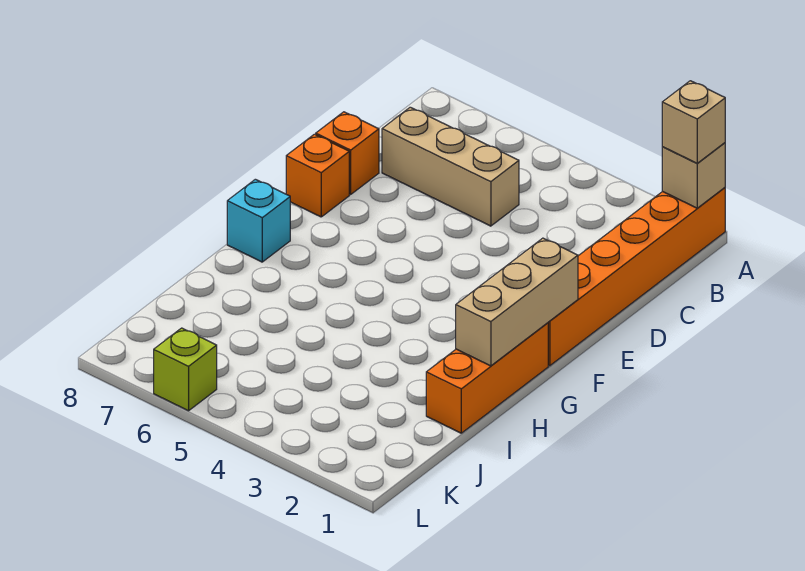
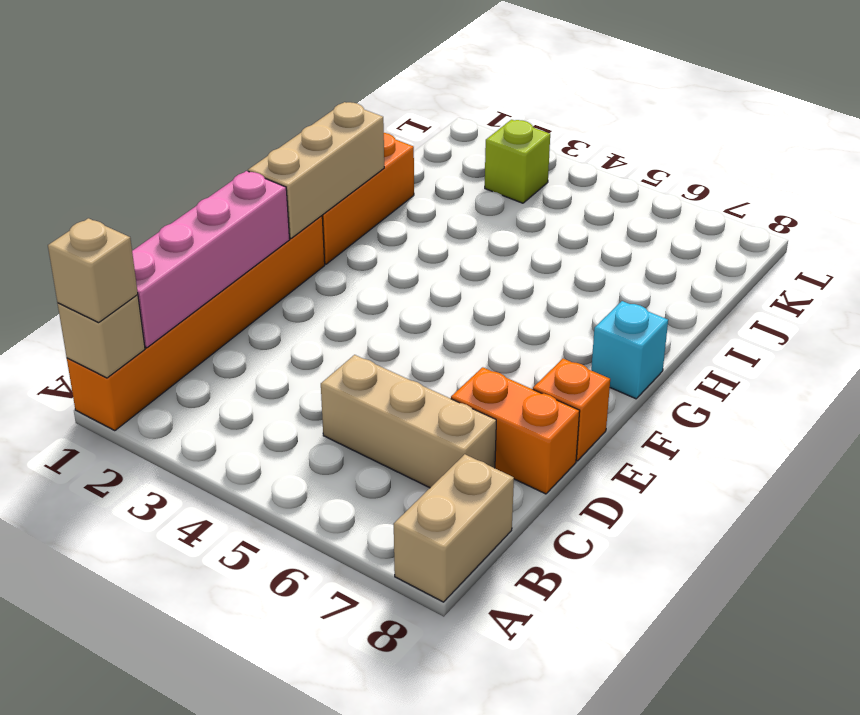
none -> tan brick A8:B8 level 1
none -> pink brick B1:E1 level 2
orange brick D8 level 1 -> orange brick D7:D8 level 1
lime brick L6 level 1 -> lime brick K3 level 1

